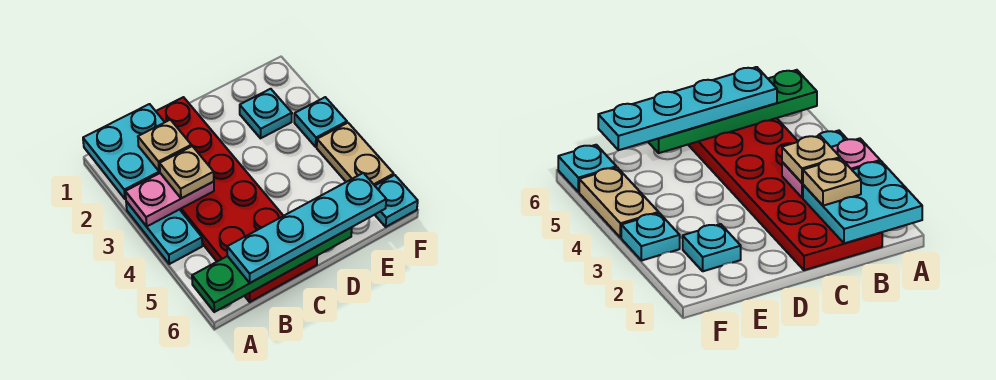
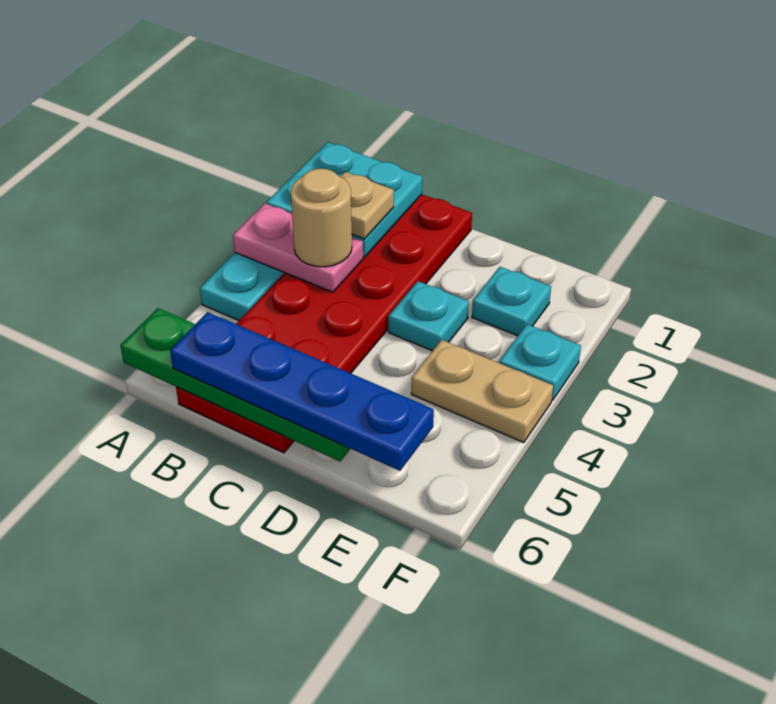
tan plate B3 level 3 -> tan round brick B3 level 3
cyan plate B6:E6 level 3 -> blue plate B6:E6 level 3
tan plate F4:F5 level 1 -> tan plate E4:F4 level 1
cyan plate F6 level 1 -> cyan plate D3 level 1

